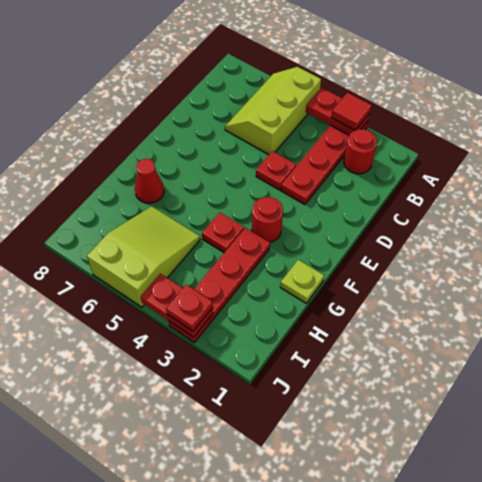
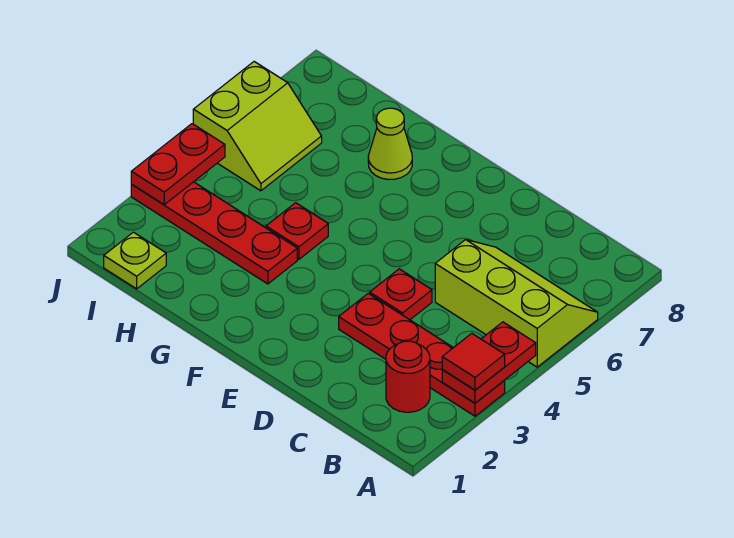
red round brick F3 level 1 -> none
lime plate G1 level 1 -> lime plate I1 level 1
red cone G7 level 1 -> lime cone G7 level 1
lime slope H5:J6 level 1 top J -> lime slope I5:J6 level 1 top J
red plate J3 level 3 -> none

